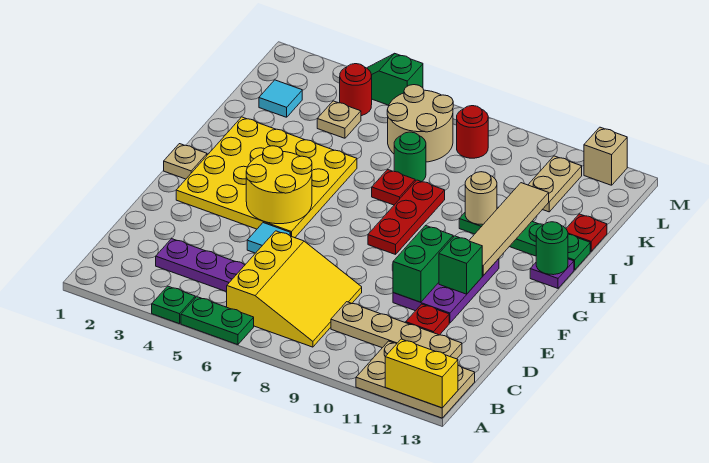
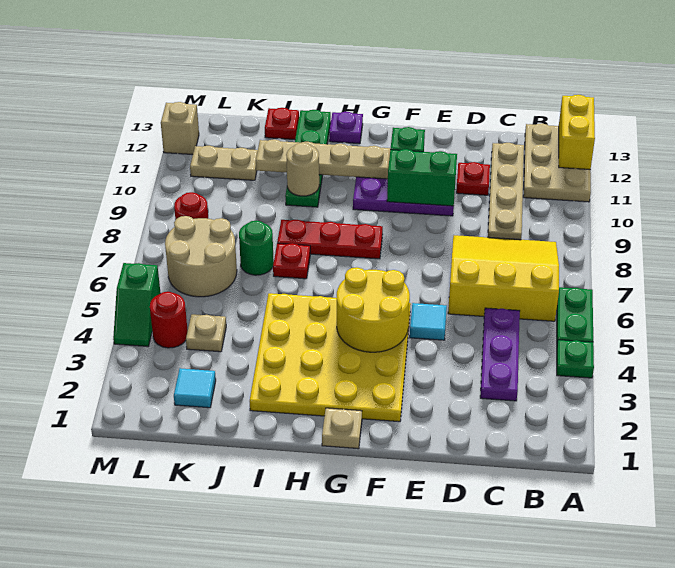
tan tile G11:J11 level 2 -> tan plate G11:J11 level 2
green round brick H13 level 2 -> none

